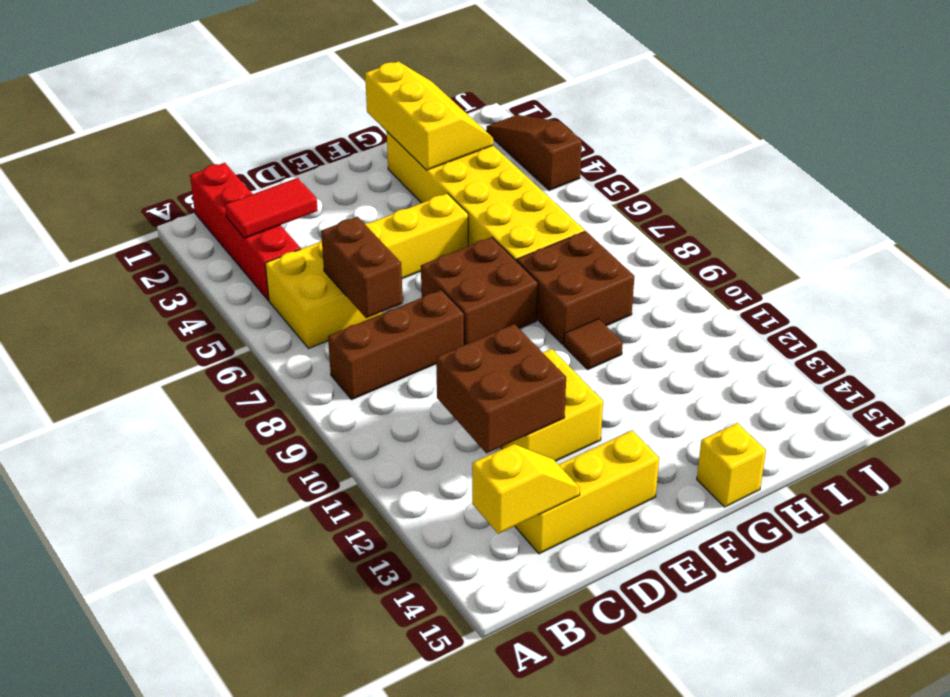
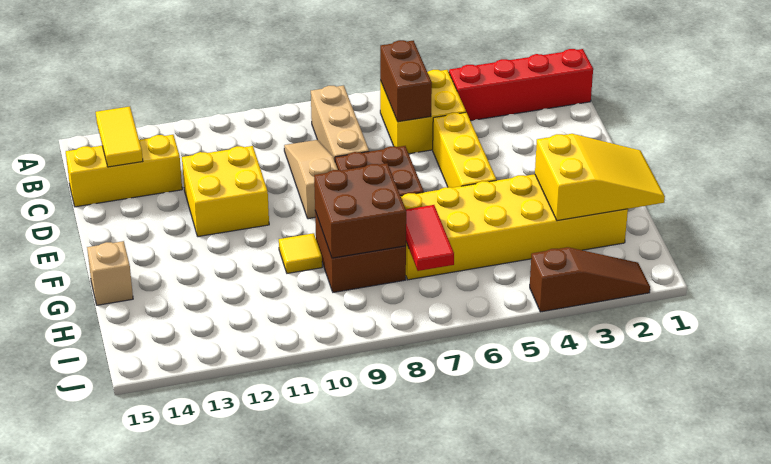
red tile B3:C3 level 2 -> red tile H7:I7 level 2
brown brick B8:D8 level 1 -> tan brick B8:D8 level 1
yellow slope B14:C14 level 2 top B -> yellow tile B14:C14 level 2
brown brick C6:C7 level 2 -> brown brick B6:C6 level 2
none -> tan slope C9:E9 level 1 top E
brown brick C11:D12 level 2 -> brown brick G8:H9 level 2
yellow brick C14:E14 level 1 -> yellow brick C13:C15 level 1
yellow slope G1:H3 level 2 top G -> yellow slope G1:H3 level 2 top 3
brown tile G10 level 1 -> yellow tile G10 level 1
yellow brick G15 level 1 -> tan brick G15 level 1

